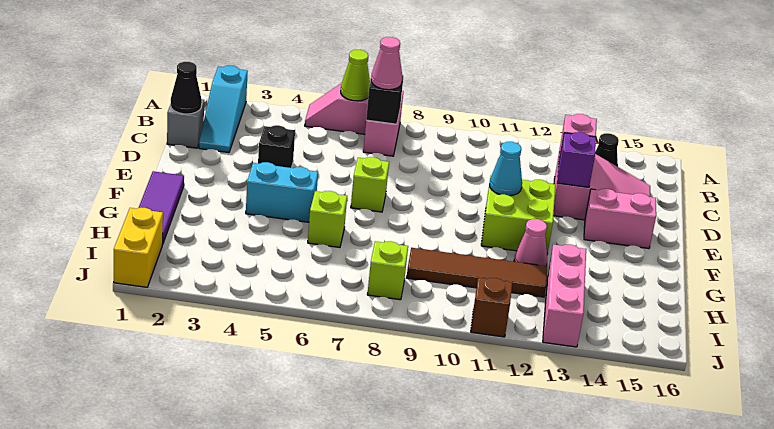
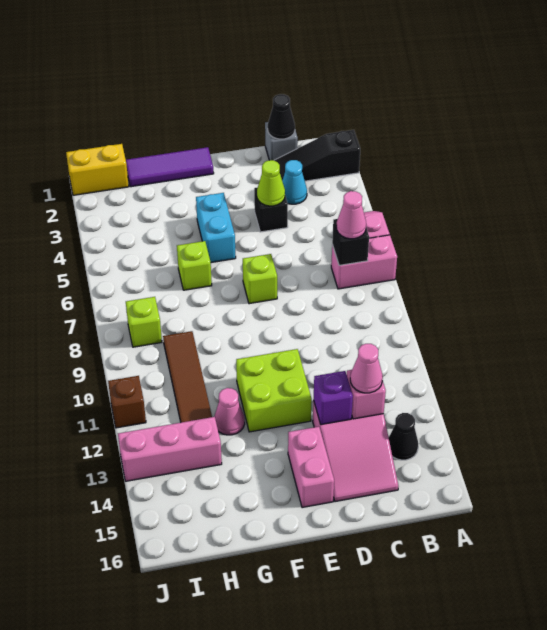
cyan slope A2:C2 level 1 top A -> black slope A2:C2 level 1 top A
lime cone A6 level 2 -> lime cone D4 level 2
none -> pink cone C13 level 3
cyan cone E11 level 2 -> cyan cone C3 level 1

